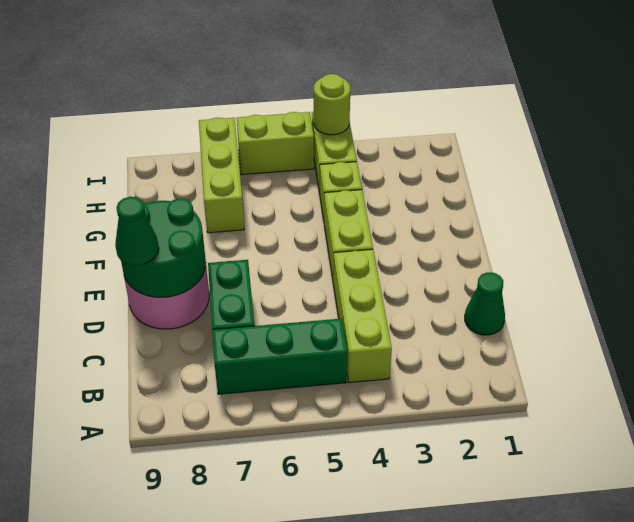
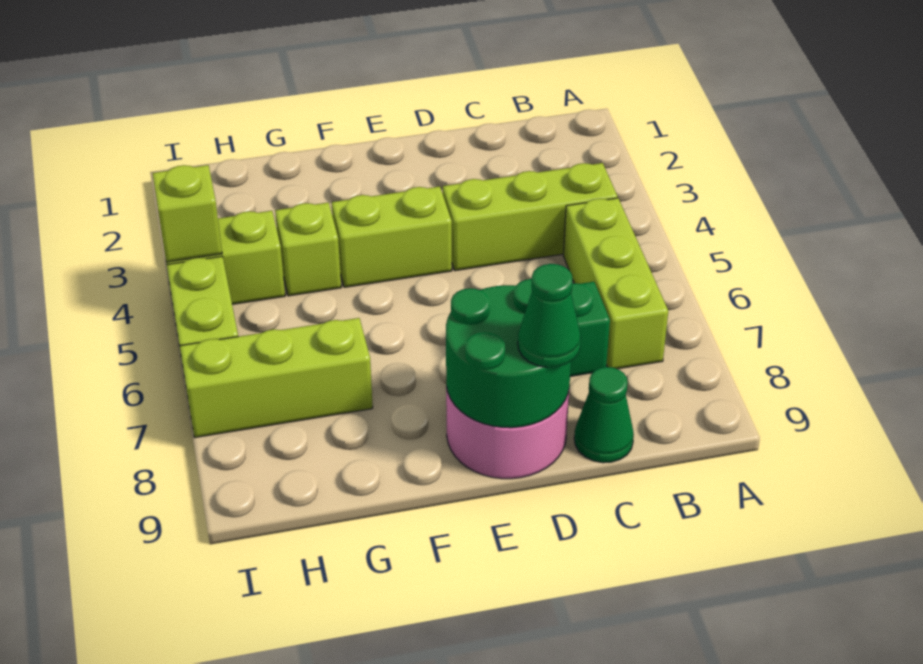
green brick B5:B7 level 1 -> lime brick B5:B7 level 1
green cone C1 level 1 -> green cone C9 level 1
lime round brick I4 level 2 -> lime brick I4 level 2

